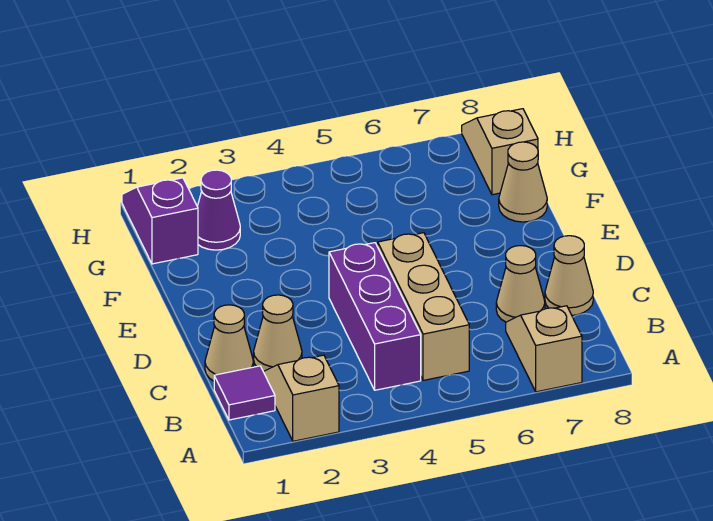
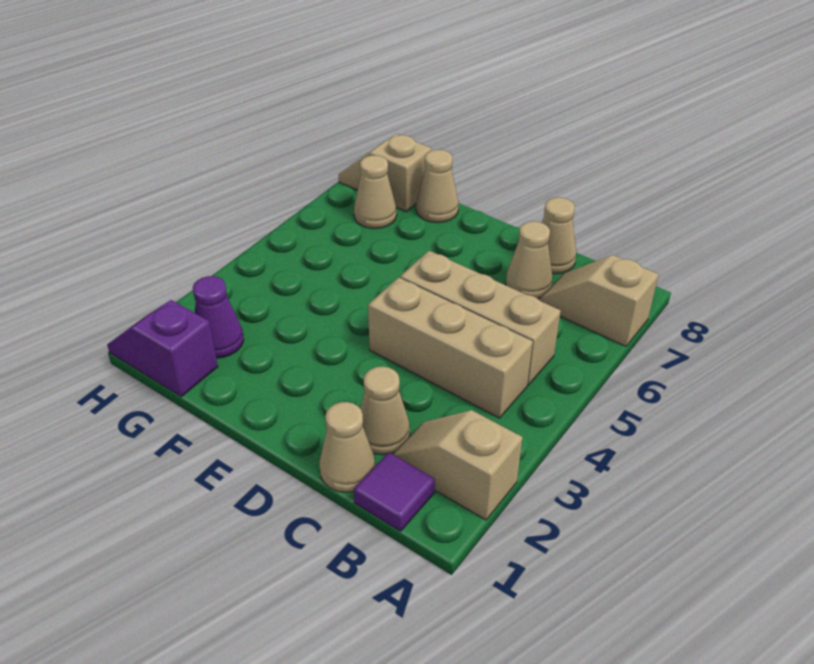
purple brick B4:D4 level 1 -> tan brick B4:D4 level 1
none -> tan cone G7 level 1

